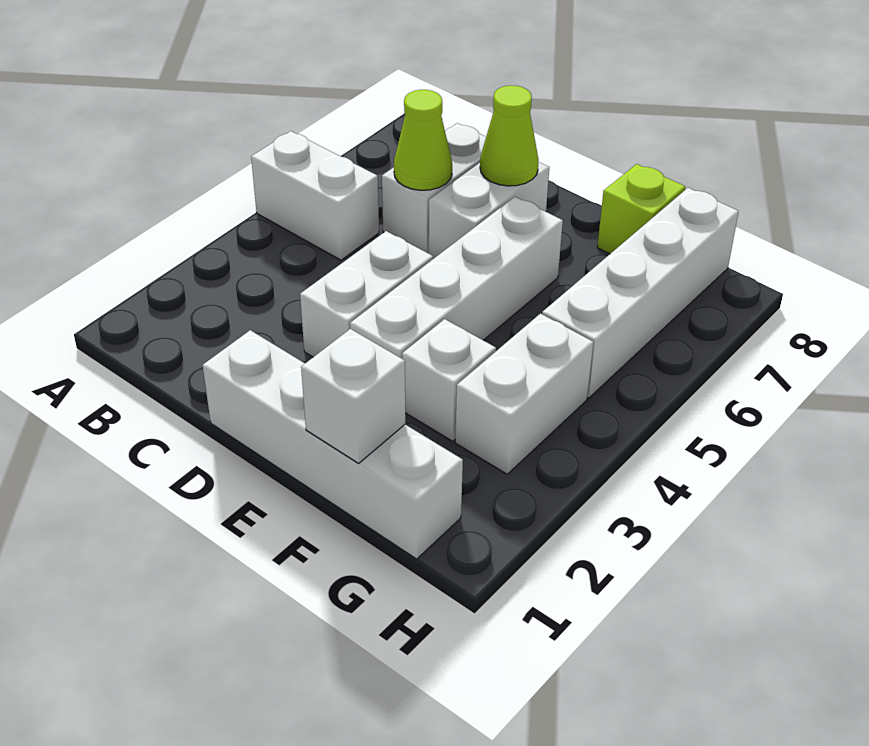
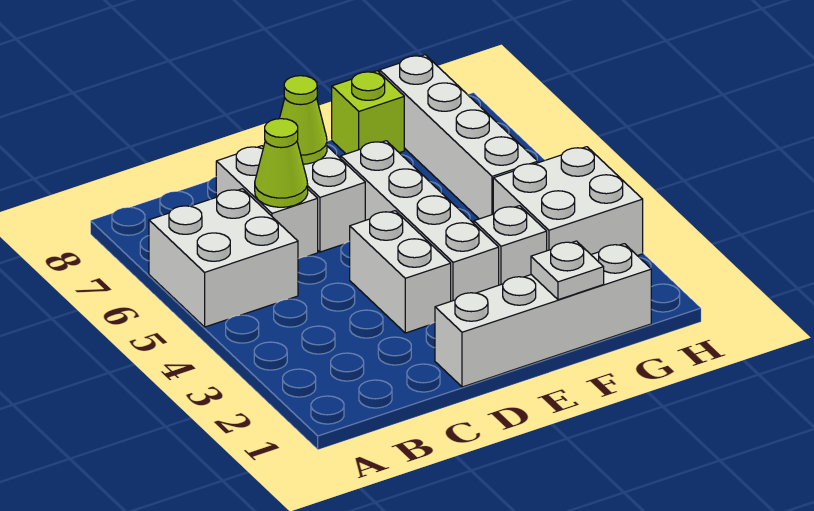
white brick A5:B5 level 1 -> white brick A5:B6 level 1
white brick F1 level 2 -> white plate F1 level 2
white brick G3:G4 level 1 -> white brick G3:H4 level 1

